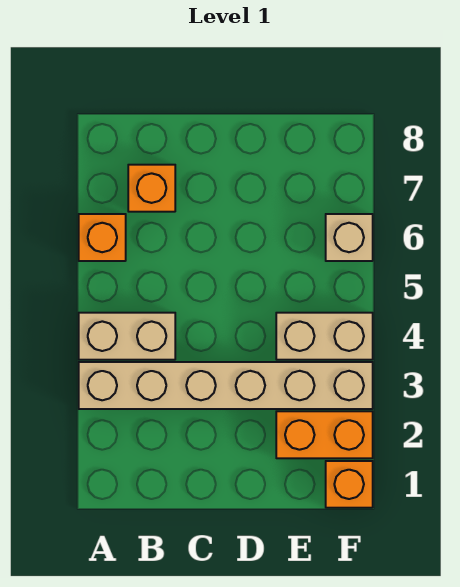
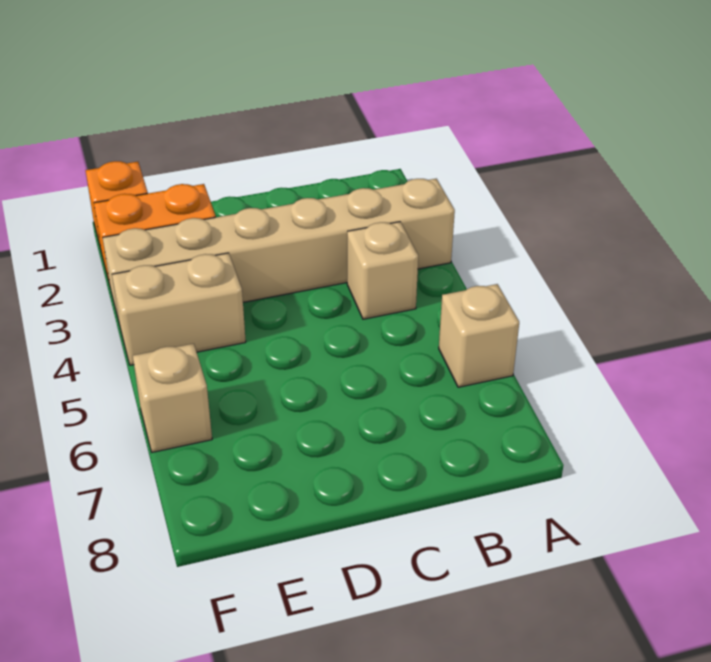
tan brick A4:B4 level 1 -> tan brick B4 level 1
orange brick A6 level 1 -> tan brick A6 level 1
orange brick B7 level 1 -> none

